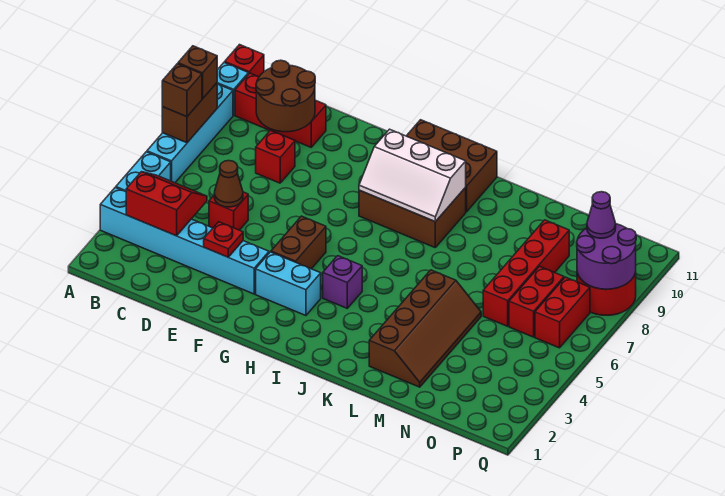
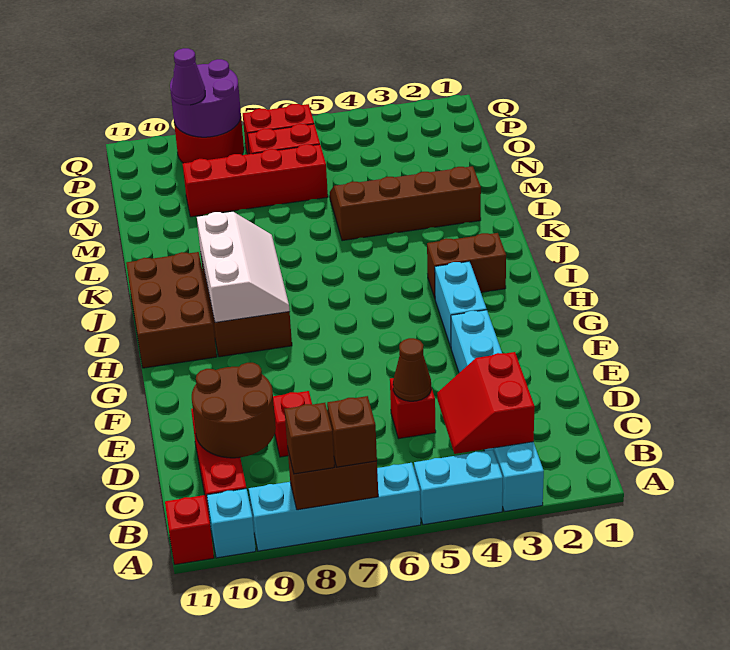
red plate E3 level 2 -> none
brown brick G4:G5 level 1 -> brown brick I2:I3 level 1
purple brick I4 level 1 -> none

